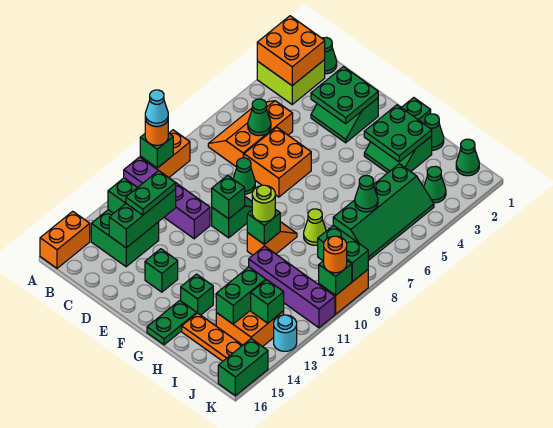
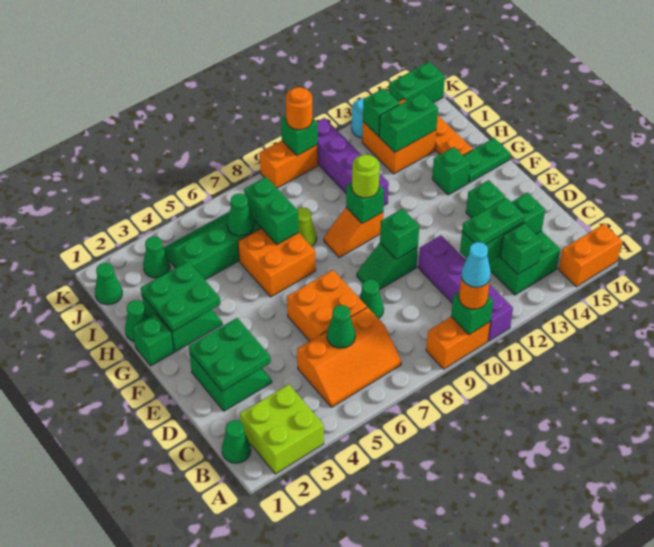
orange brick A2:B3 level 2 -> orange brick G6:H7 level 1
green brick J9:K9 level 2 -> green brick H7:I7 level 2

